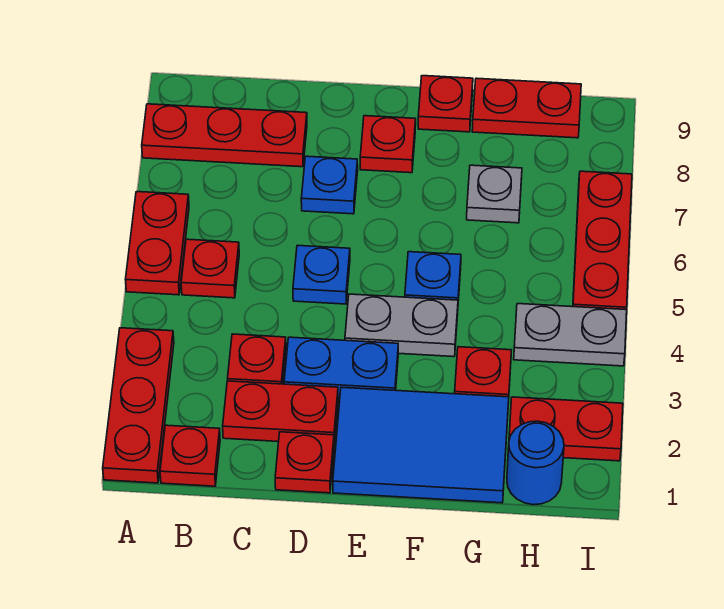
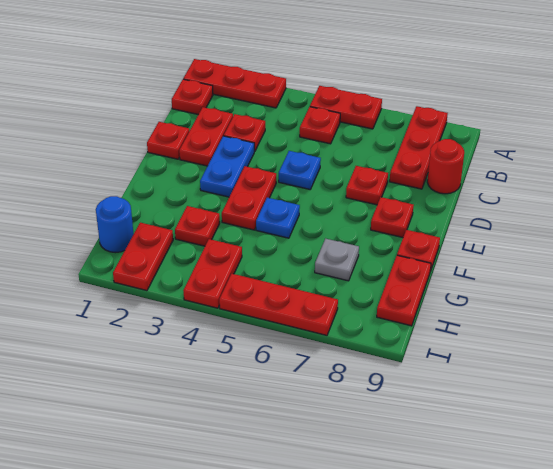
none -> red round brick C9 level 1
blue plate D7 level 1 -> red plate D7 level 1
blue tile E1:G2 level 1 -> none
grey plate E4:F4 level 1 -> red plate E4:F4 level 1
grey plate H4:I4 level 1 -> red plate H4:I4 level 1

